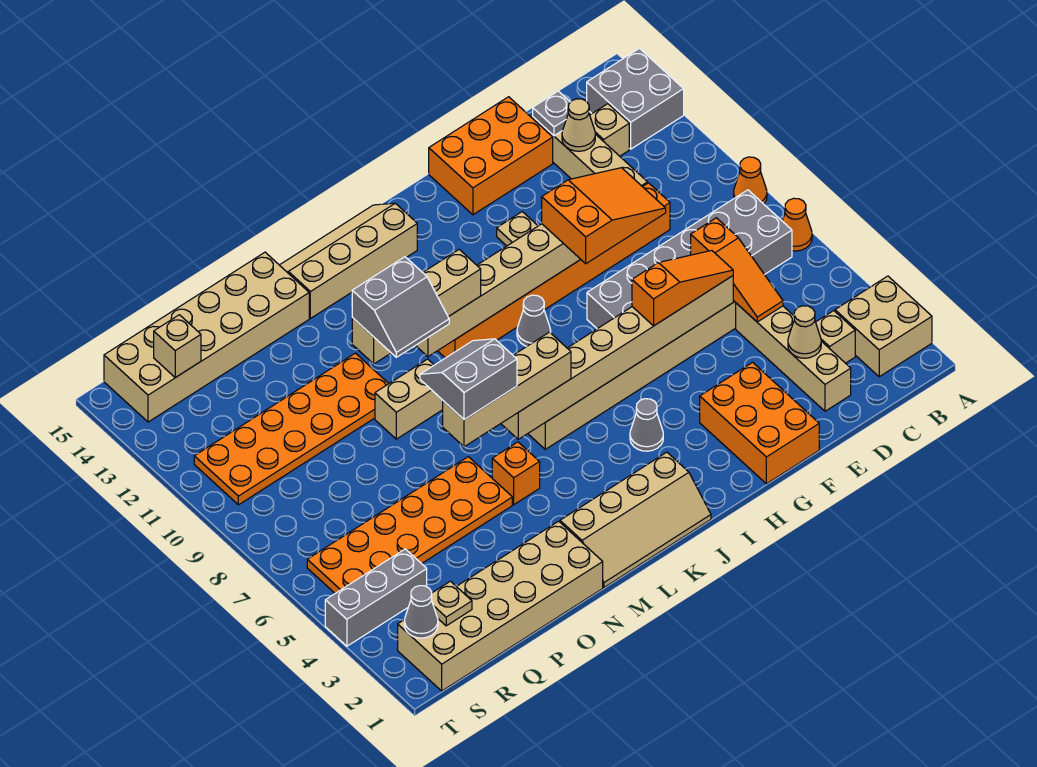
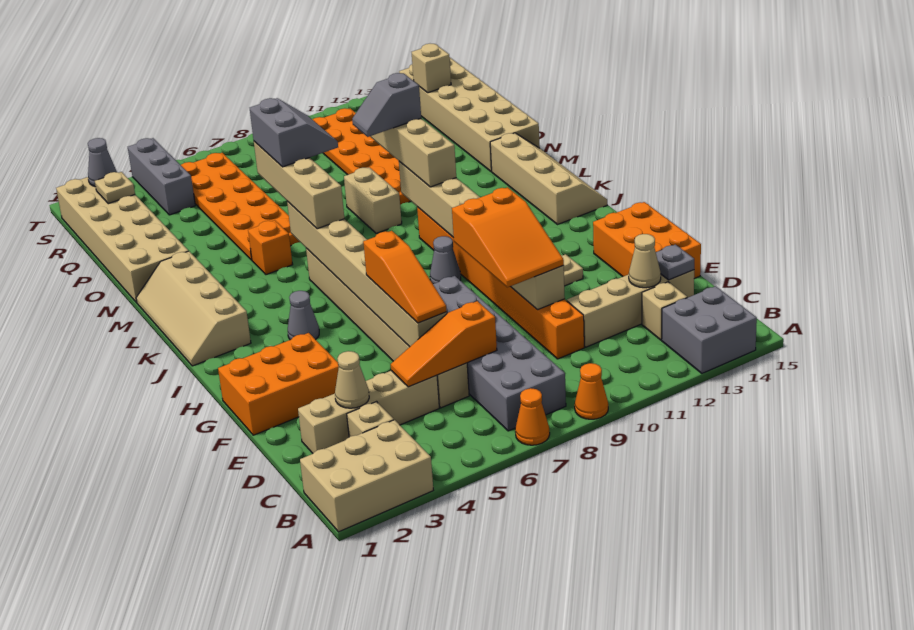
tan brick A2:B3 level 1 -> tan brick A1:B3 level 1
grey slope M9:N10 level 4 top 10 -> grey slope M9:M10 level 4 top 10

